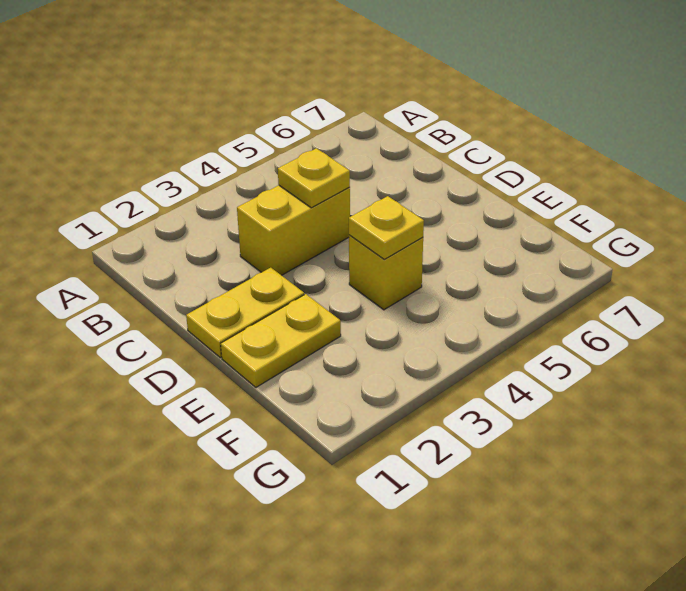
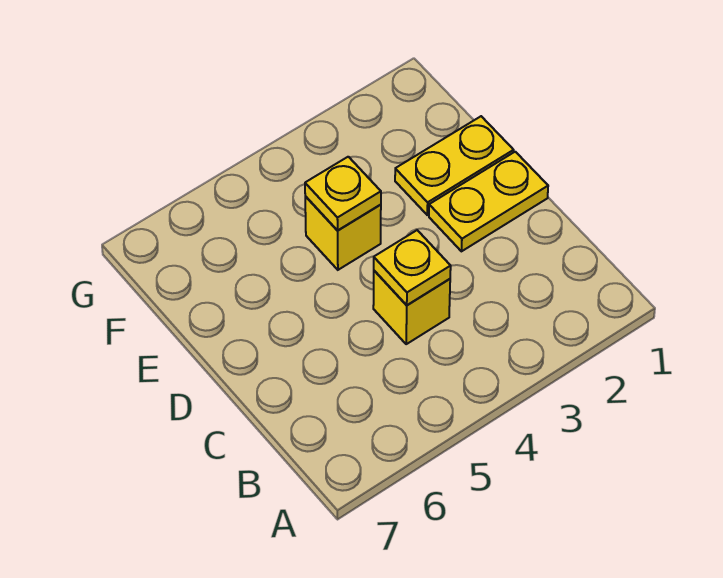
yellow brick C3:C4 level 1 -> yellow brick C4 level 1

